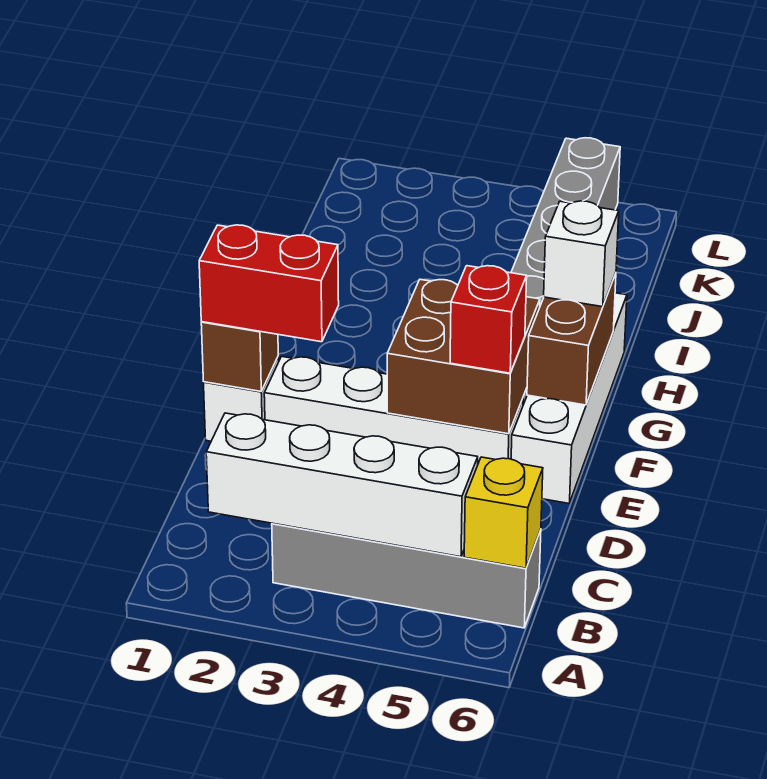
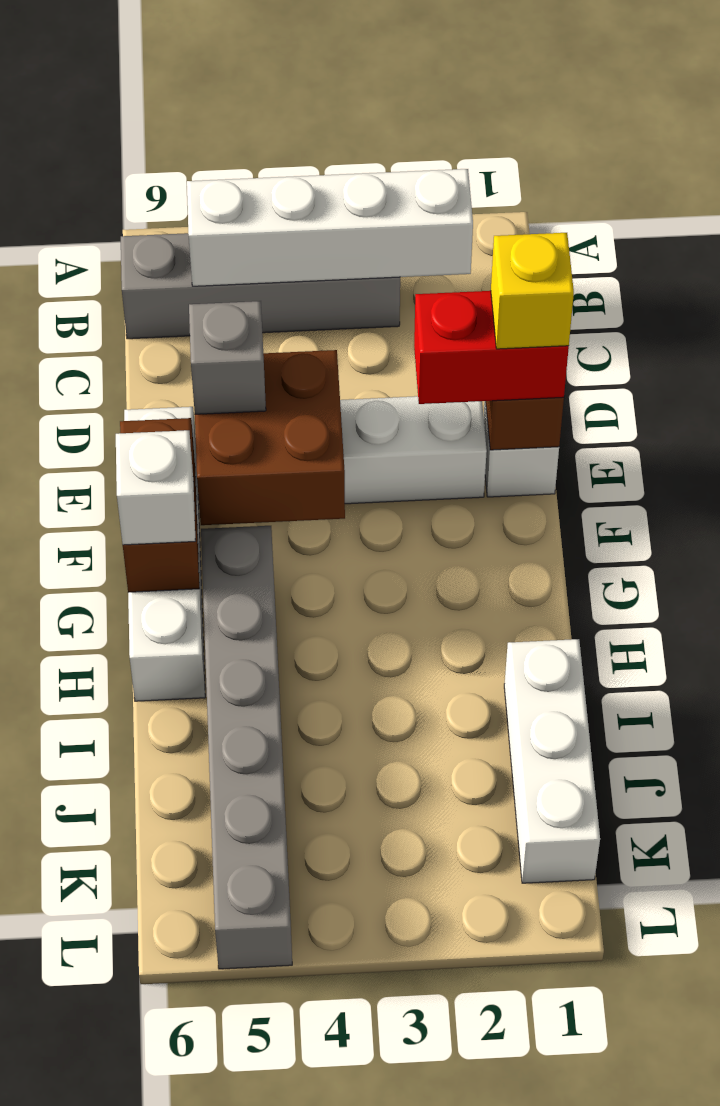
yellow brick B6 level 2 -> yellow brick E1 level 4
red brick E5 level 3 -> grey brick E5 level 3
none -> white brick I1:K1 level 1

